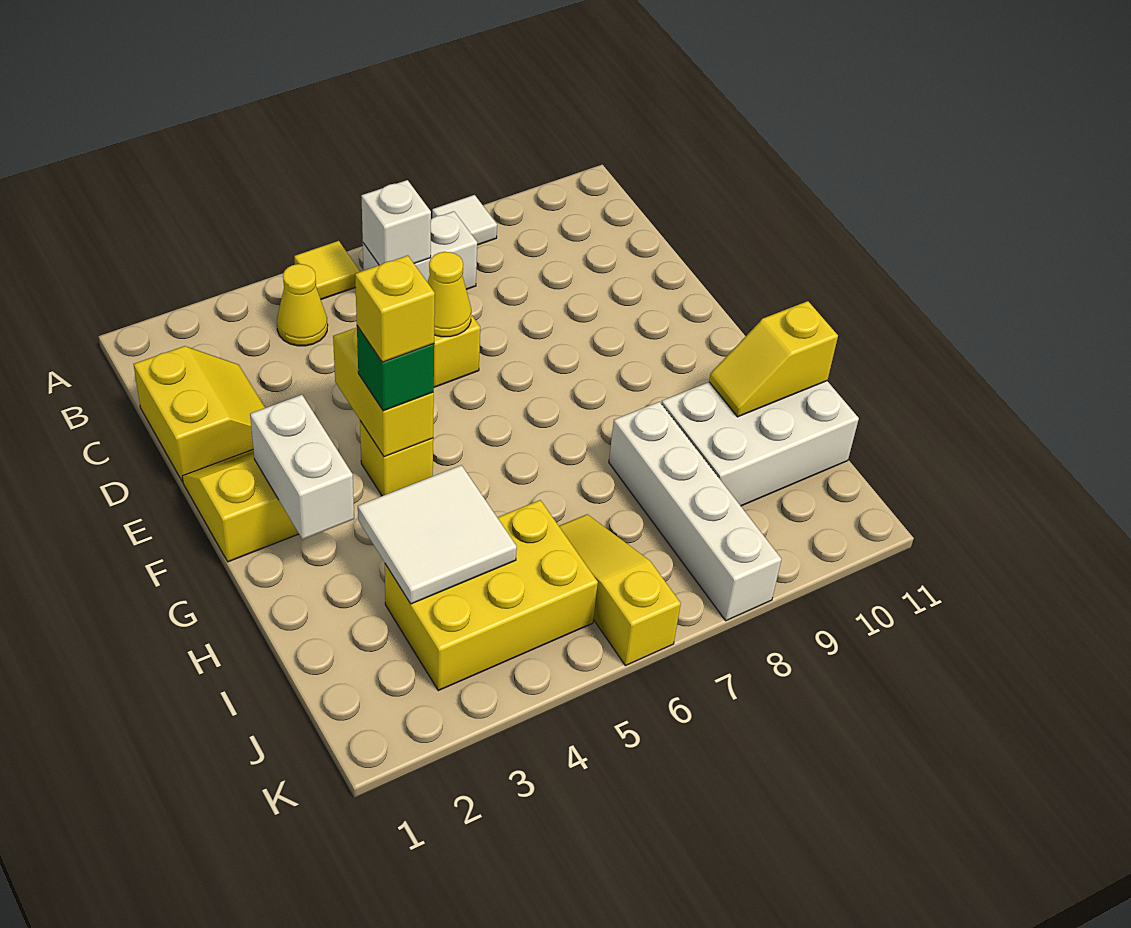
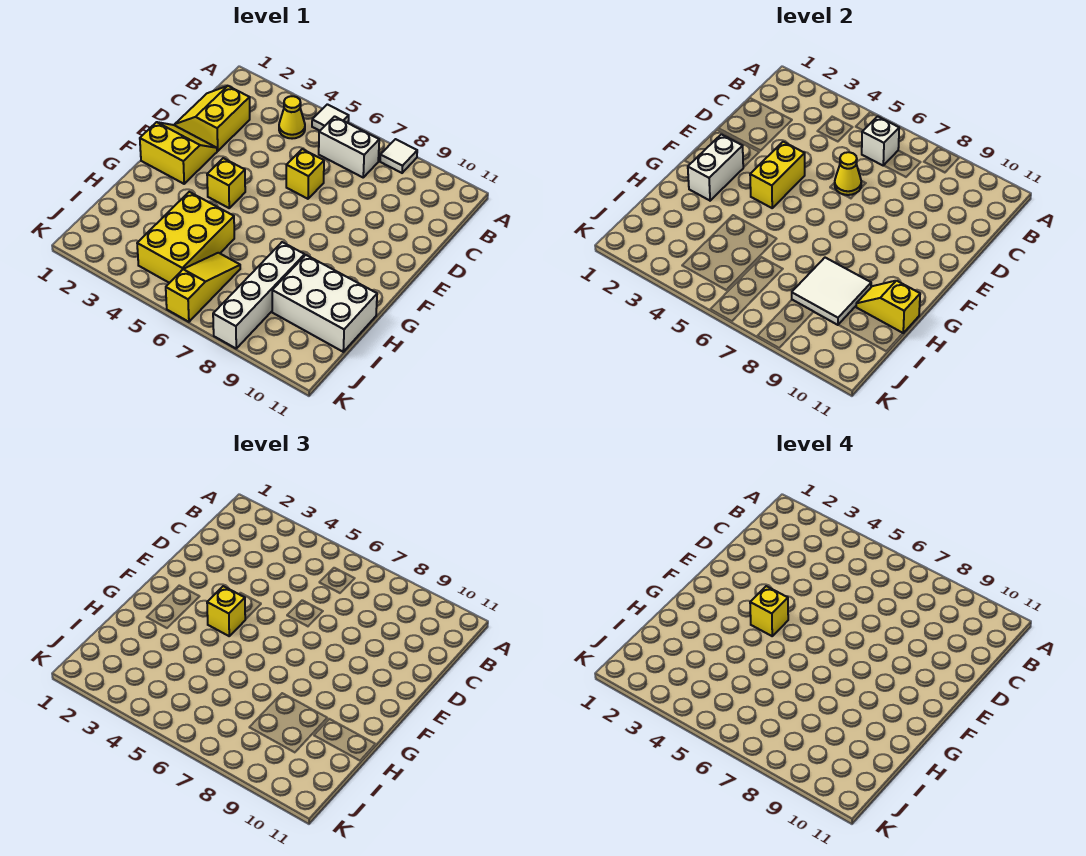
yellow tile A5 level 1 -> white tile A5 level 1
yellow slope C1:D2 level 1 top 1 -> yellow slope C1:D2 level 1 top 2
green brick F4 level 3 -> yellow brick F4 level 3
white tile H3:I4 level 2 -> white tile H8:I9 level 2
yellow brick I3:J5 level 1 -> yellow brick H4:J5 level 1

